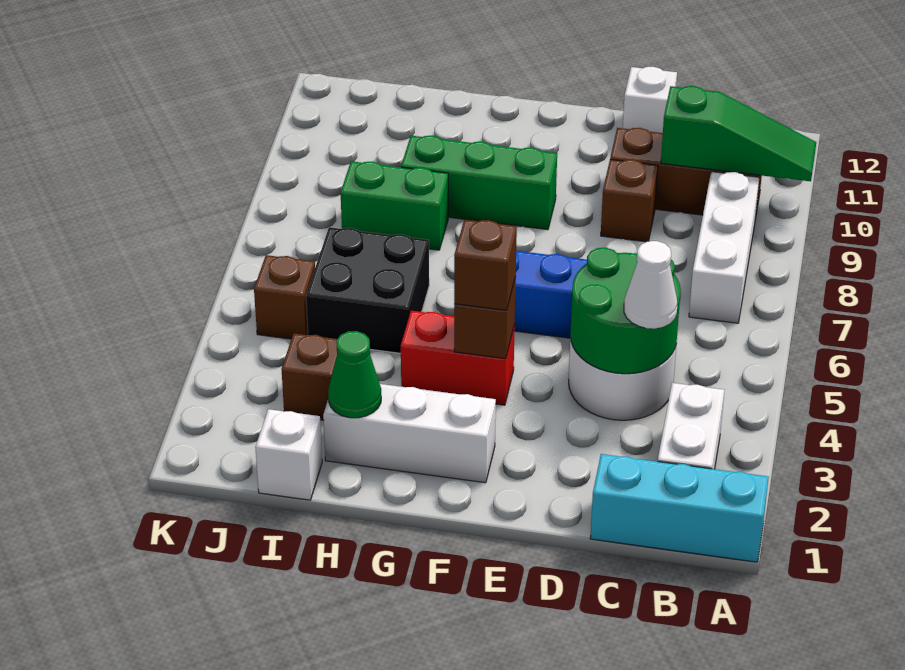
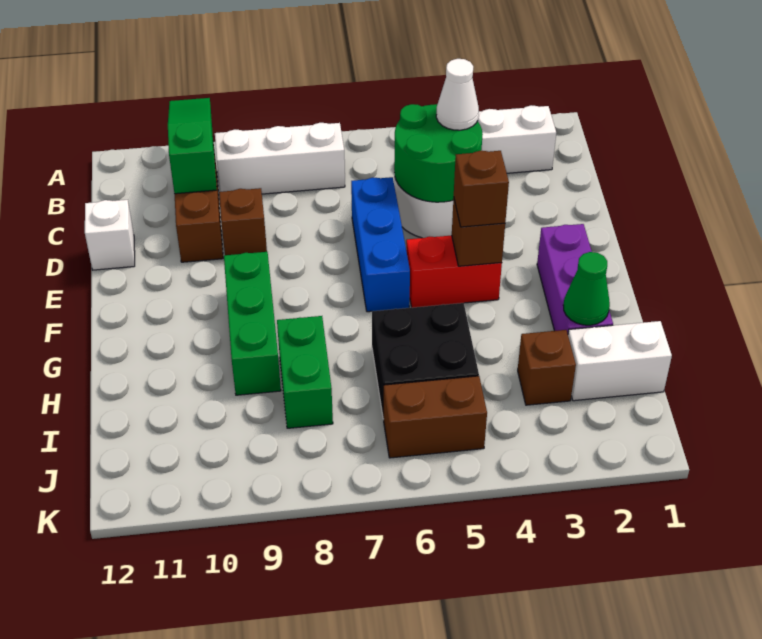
cyan brick A1:C1 level 1 -> none
white brick F2:H2 level 1 -> purple brick F2:H2 level 1
red brick F4:G4 level 1 -> red brick F4:F5 level 1
white brick I1 level 1 -> white brick I1:I2 level 1
brown brick J5 level 1 -> brown brick J5:J6 level 1

